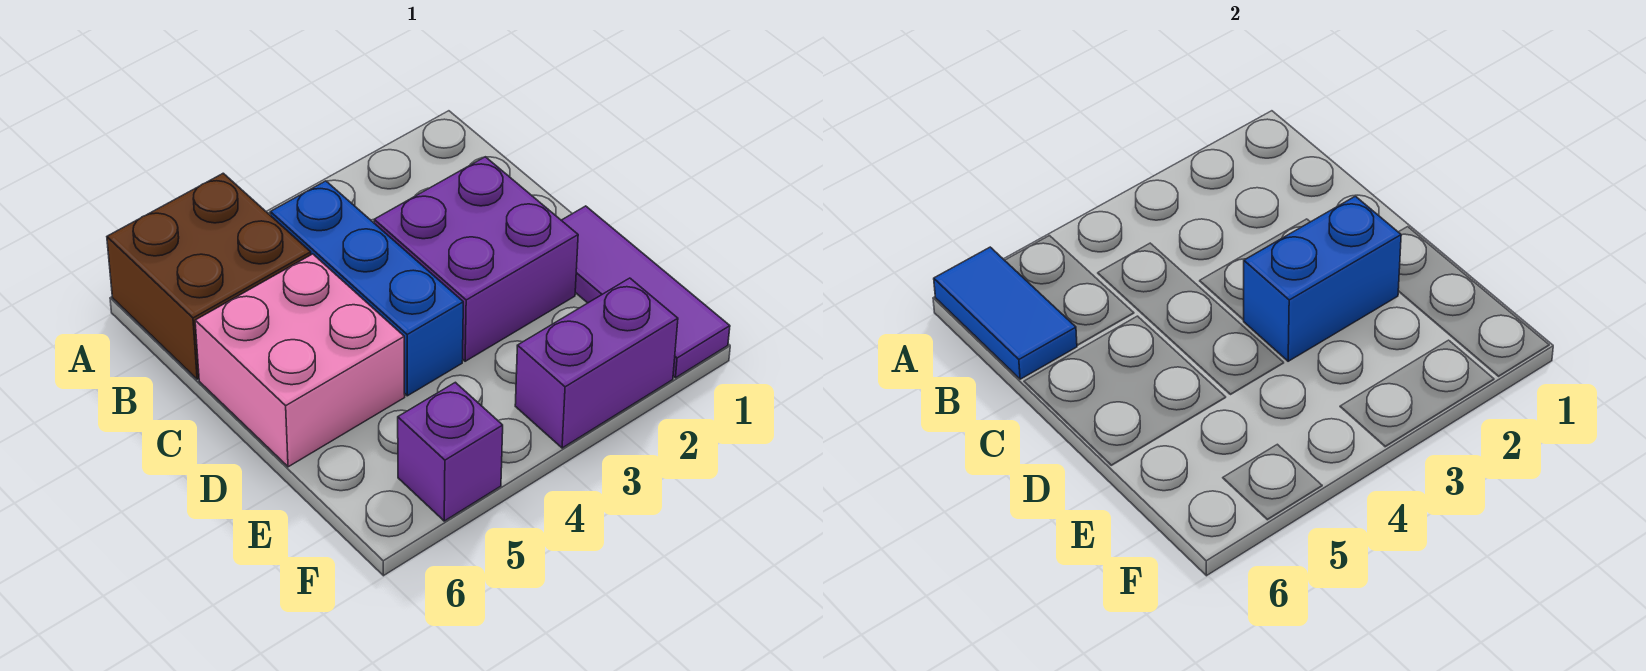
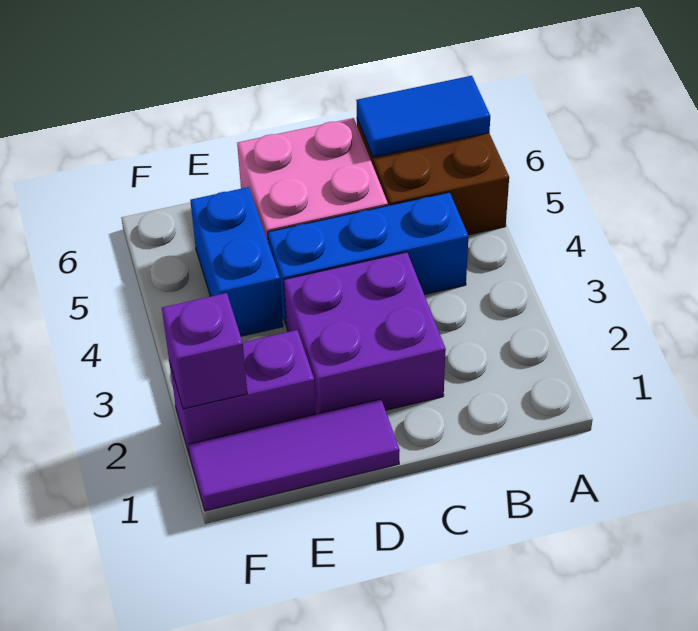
blue brick D2:D3 level 2 -> blue brick E4:E5 level 1
purple brick F2:F3 level 1 -> purple brick E2:F2 level 1
purple brick F5 level 1 -> purple brick F2 level 2

